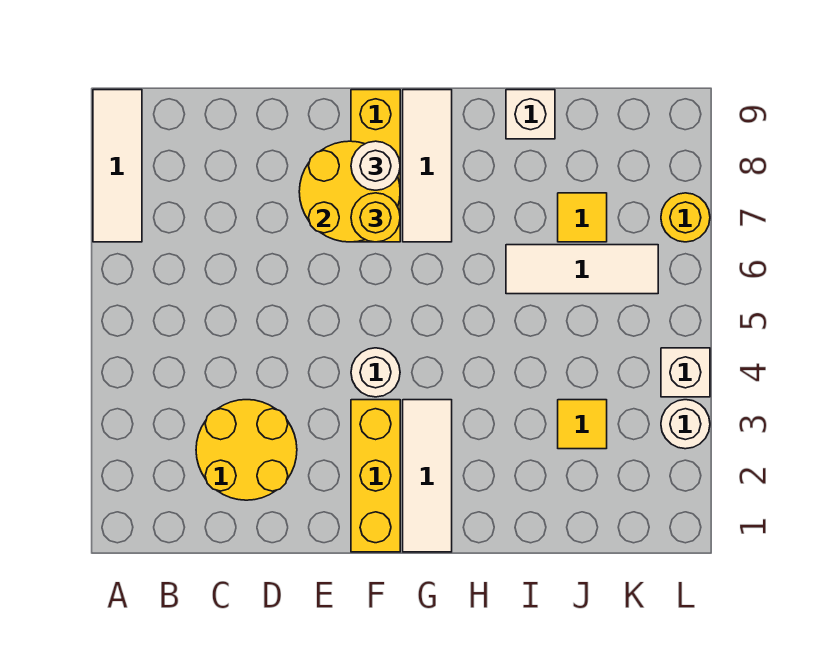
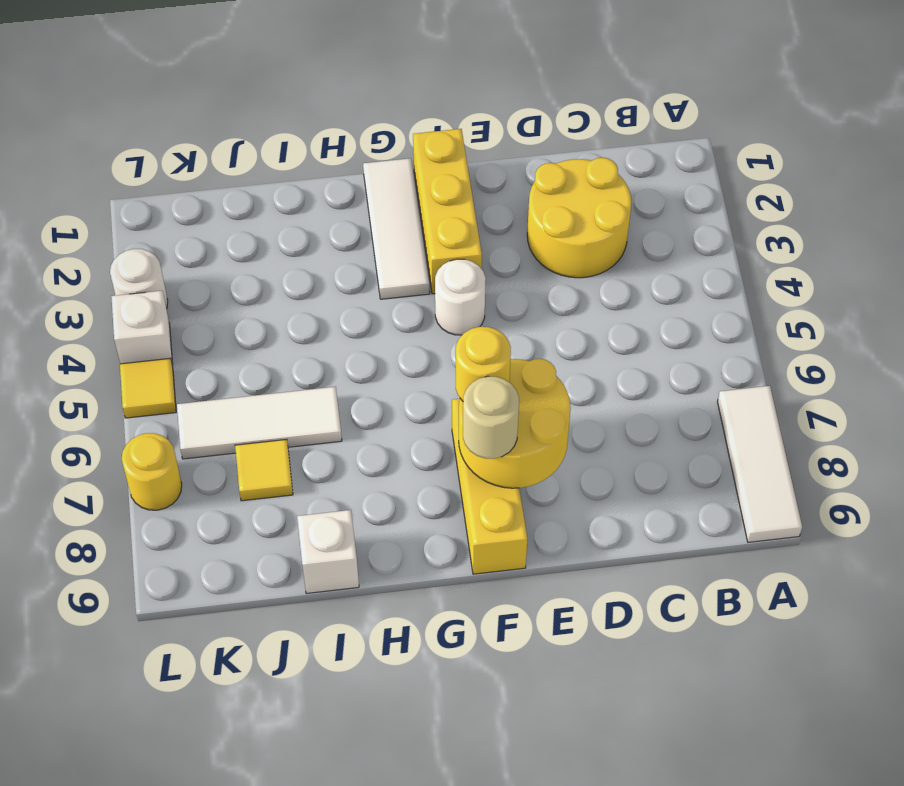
white round brick F8 level 3 -> tan round brick F8 level 3
white tile G7:G9 level 1 -> none
yellow tile J3 level 1 -> yellow tile L5 level 1

